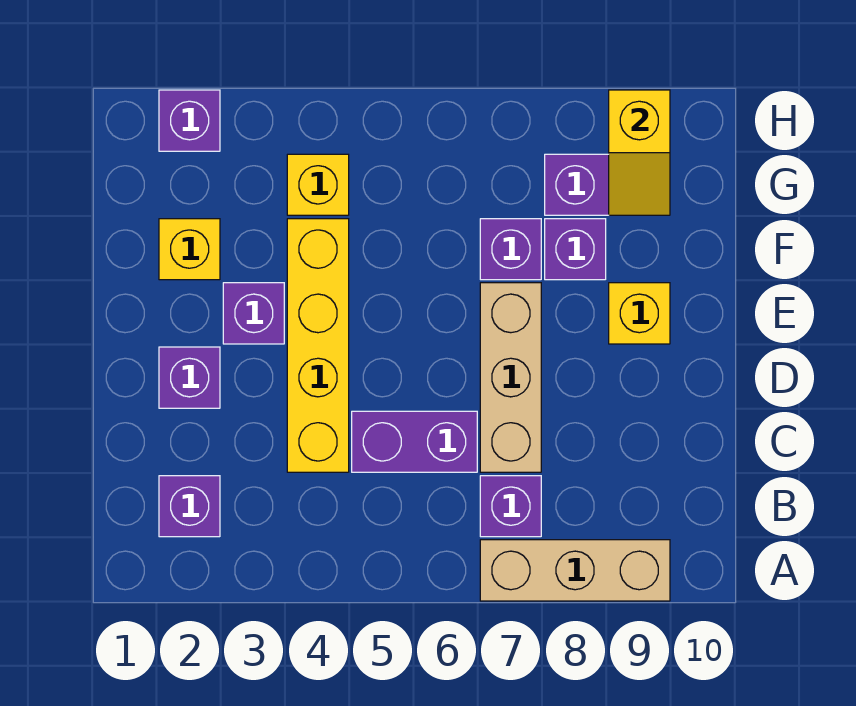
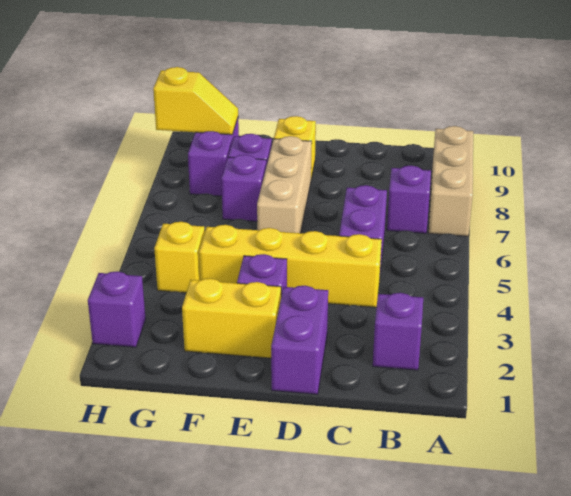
tan brick C7:E7 level 1 -> tan brick E6:E8 level 1
purple brick D2 level 1 -> purple brick D1:D2 level 1
yellow brick F2 level 1 -> yellow brick E2:F2 level 1

